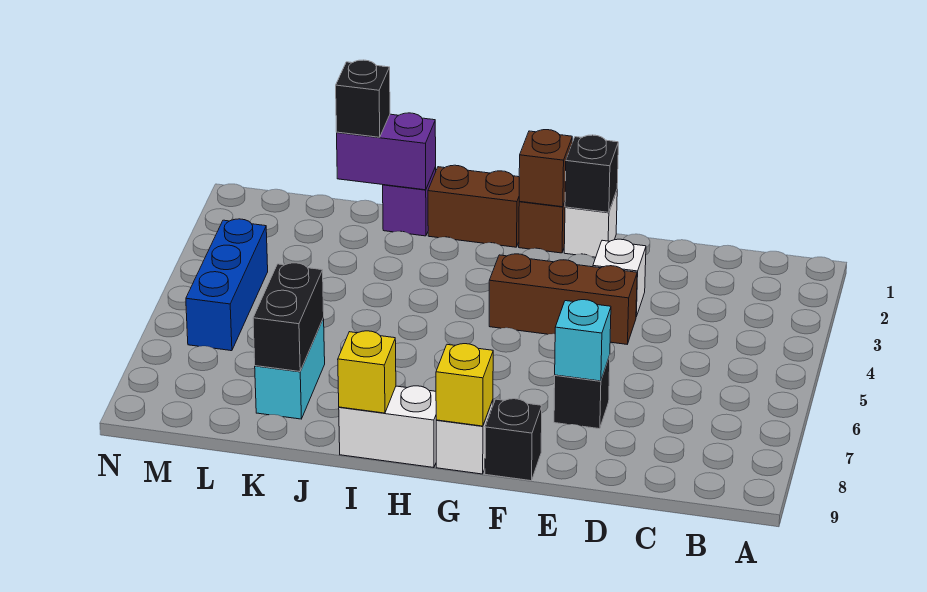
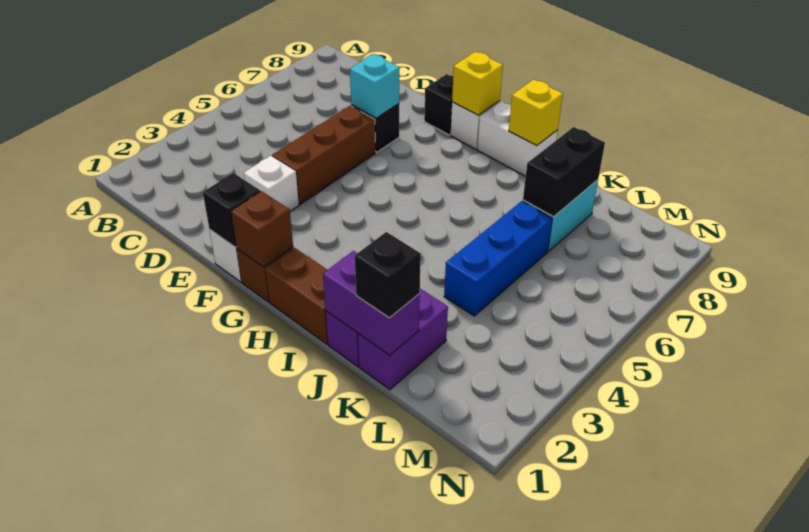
brown brick E4:G4 level 1 -> brown brick E4:E6 level 1
none -> purple brick K1:K2 level 1
blue brick M4:M6 level 1 -> blue brick K4:K6 level 1

